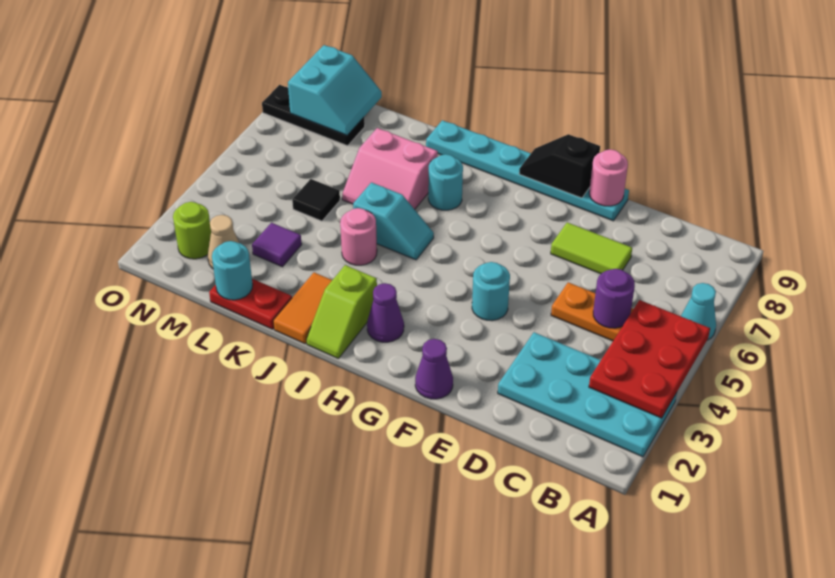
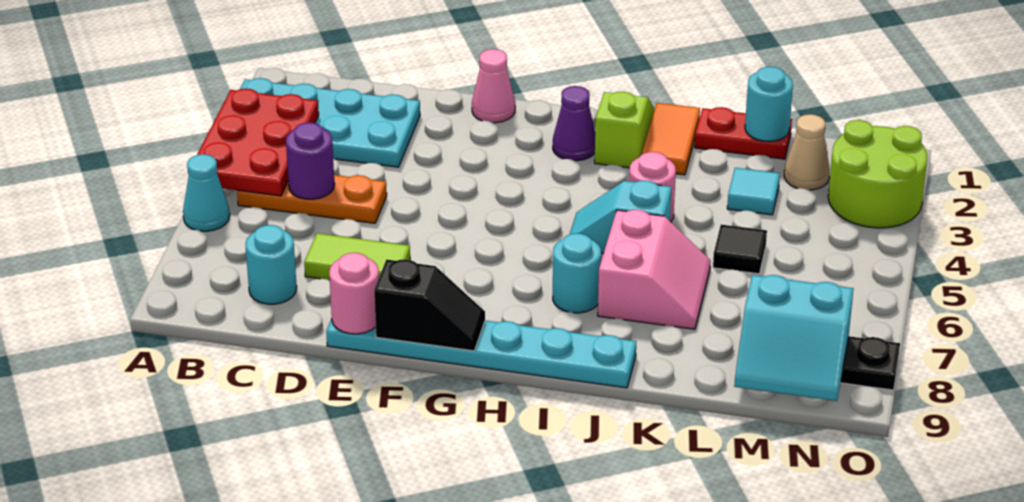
purple cone F1 level 1 -> pink cone F1 level 1
cyan round brick F4 level 1 -> cyan round brick C8 level 1
pink slope J6:K7 level 1 top 7 -> pink slope J6:K7 level 1 top J
purple tile L3 level 1 -> cyan tile L3 level 1
cyan slope M8:N9 level 2 top N -> cyan slope M8:N9 level 2 top 8
lime round brick N2 level 1 -> lime round brick N2:O3 level 1

